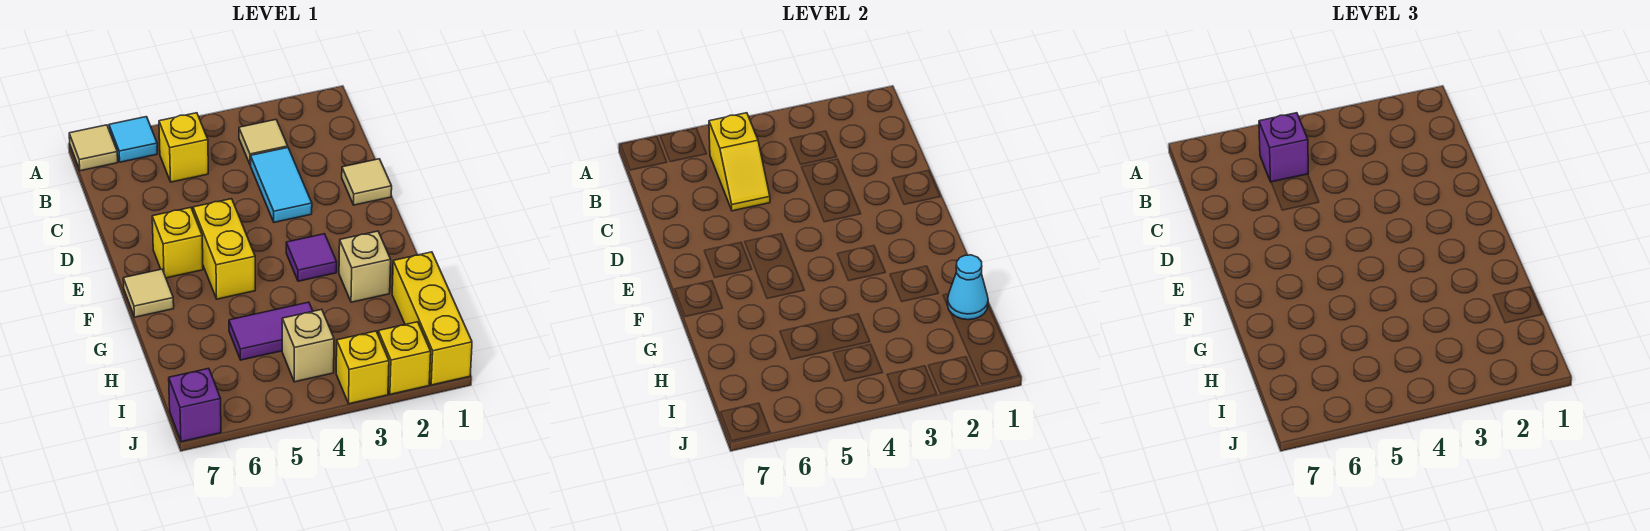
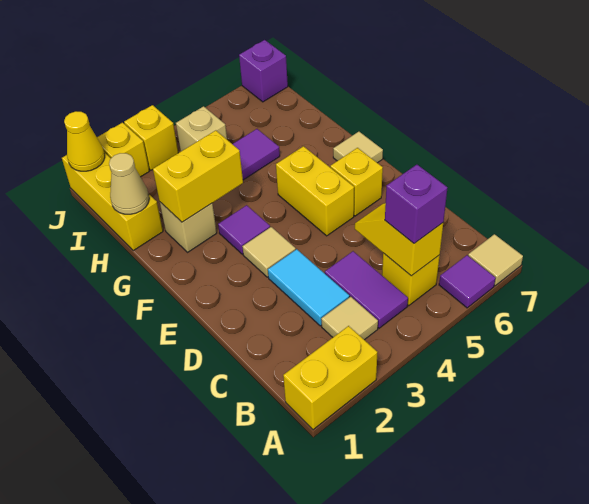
none -> yellow brick A1:A2 level 1
cyan tile A6 level 1 -> purple tile A6 level 1
none -> purple tile B4:C4 level 1
tan tile D1 level 1 -> tan tile E3 level 1
none -> yellow brick G2:G3 level 2
cyan cone H1 level 2 -> tan cone H1 level 2
none -> yellow cone J1 level 2

